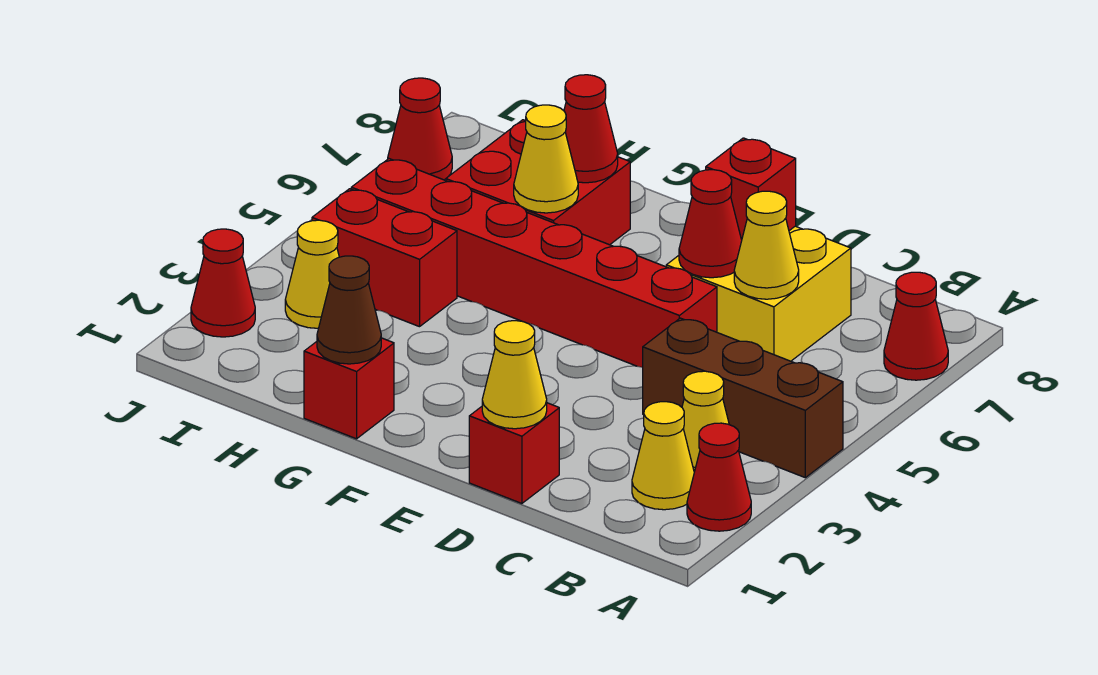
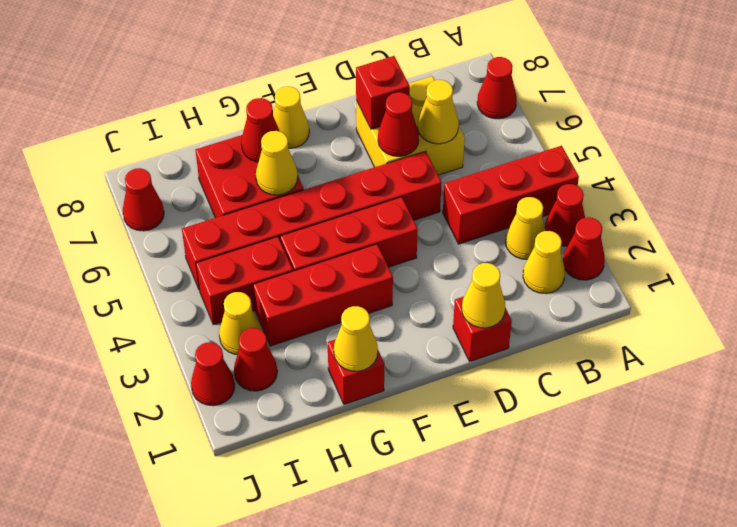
none -> red cone A3 level 1
brown brick A4:C4 level 1 -> red brick A4:C4 level 1
none -> red brick E4:G4 level 1
none -> red brick F3:H3 level 1
none -> yellow cone F8 level 1
brown cone G1 level 2 -> yellow cone G1 level 2
none -> red cone I2 level 1

